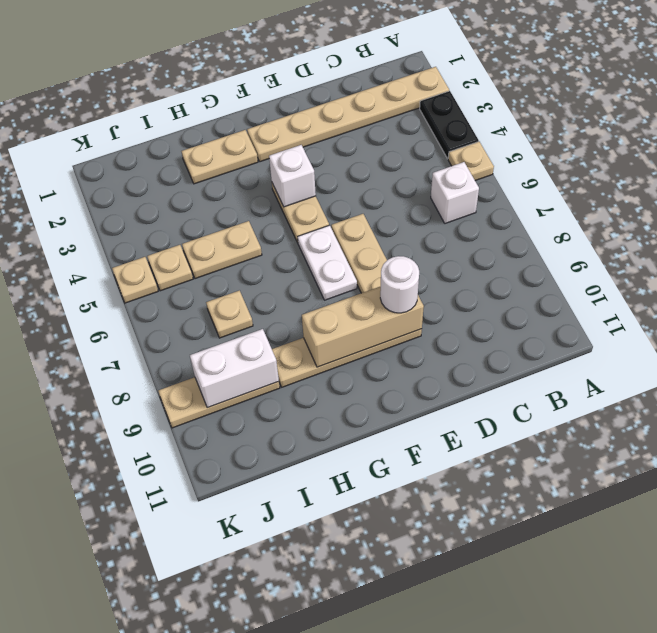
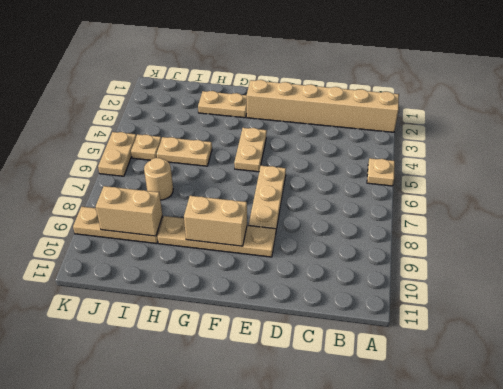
tan plate A2:F2 level 1 -> tan brick A2:F2 level 1
black plate A3:A4 level 1 -> none
white brick B6 level 1 -> none
tan brick E9:G9 level 2 -> tan brick F9:G9 level 2
white round brick E9 level 3 -> none
white brick F4 level 2 -> none
white plate F6:F7 level 1 -> none
tan plate I7 level 1 -> tan round brick I7 level 1
white brick I9:J9 level 2 -> tan brick I9:J9 level 2
tan plate K5 level 1 -> tan plate K5:K6 level 1

